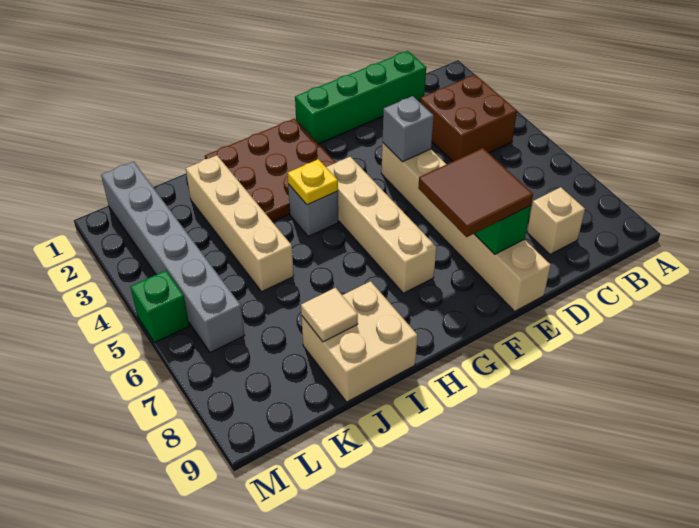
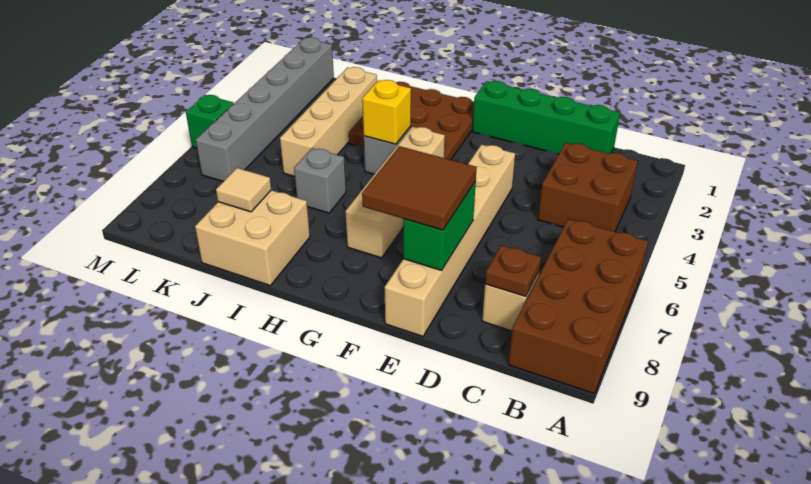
none -> brown brick A6:B9 level 1
none -> brown plate C8 level 2
grey brick E4 level 2 -> grey brick I6 level 1
yellow plate H4 level 2 -> yellow brick H4 level 2

